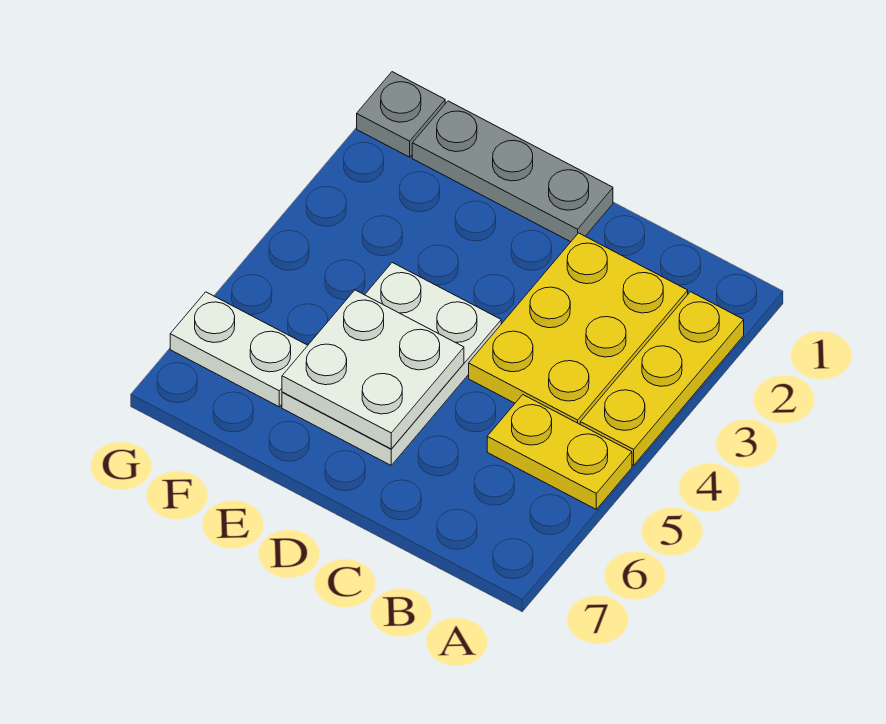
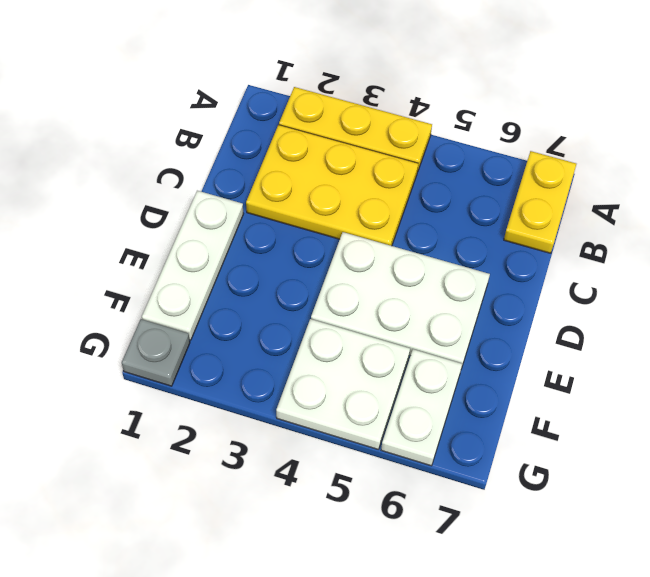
yellow plate A5:B5 level 1 -> yellow plate A7:B7 level 1
grey plate D1:F1 level 1 -> white plate D1:F1 level 1
white plate D5:E6 level 2 -> white plate F4:G5 level 1

